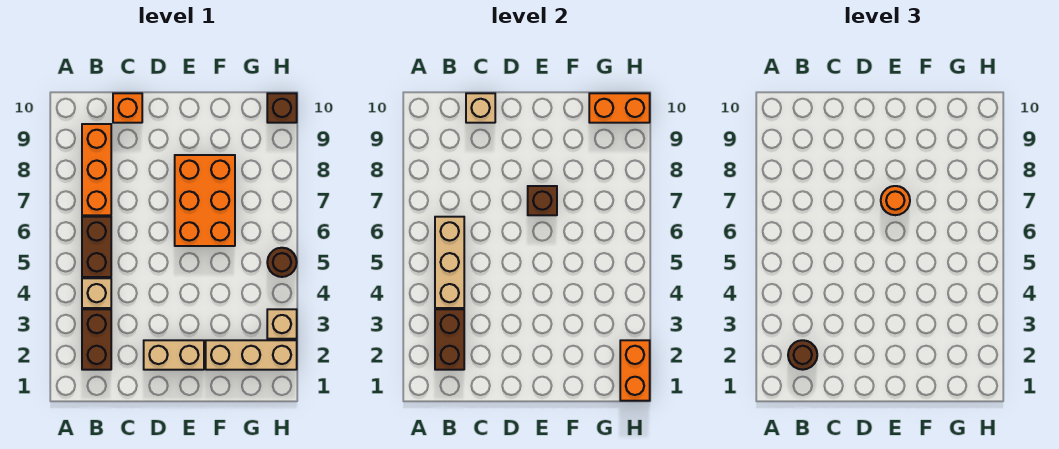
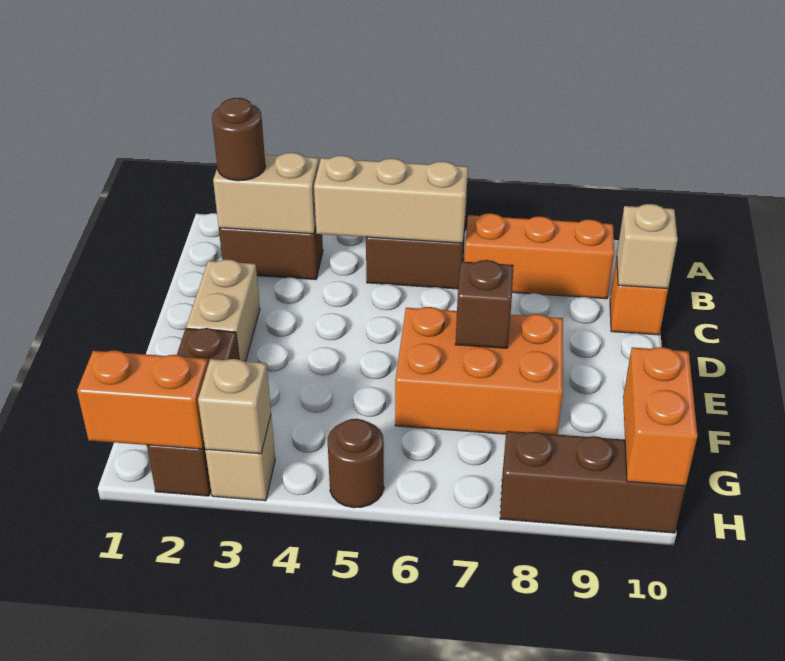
brown brick B2:B3 level 2 -> tan brick B2:B3 level 2
tan brick B4 level 1 -> tan brick H3 level 2
orange round brick E7 level 3 -> none
tan brick F2:H2 level 1 -> brown brick F2:H2 level 1
brown brick H10 level 1 -> brown brick H8:H10 level 1

